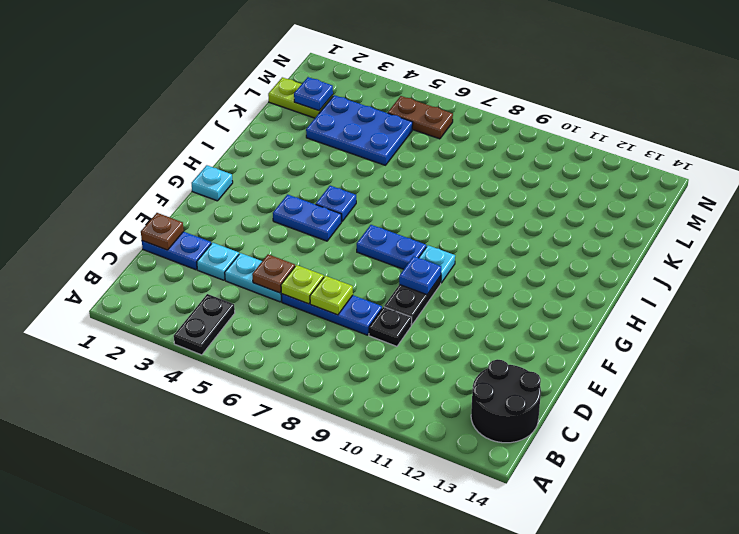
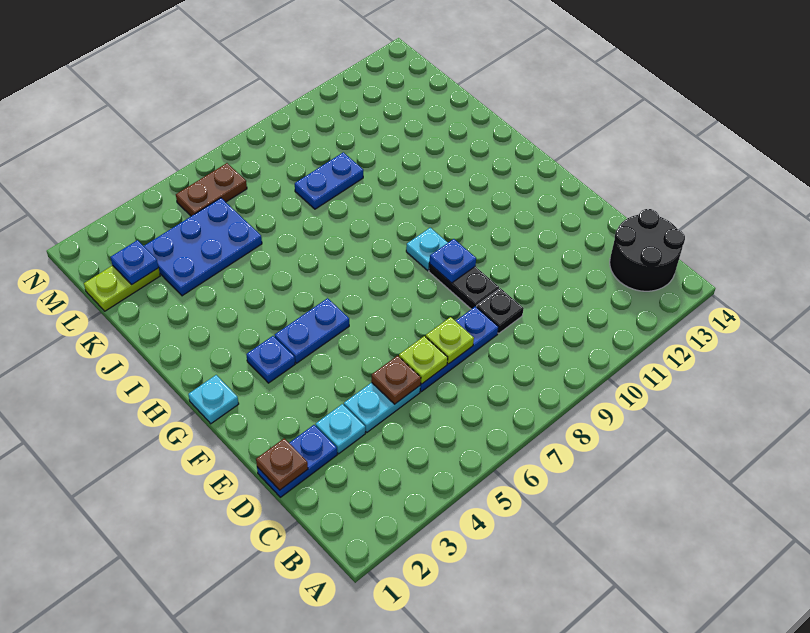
black plate A4:B4 level 1 -> none
blue plate G7:G8 level 1 -> blue plate K8:K9 level 1
blue plate H5 level 1 -> blue plate G3 level 1

